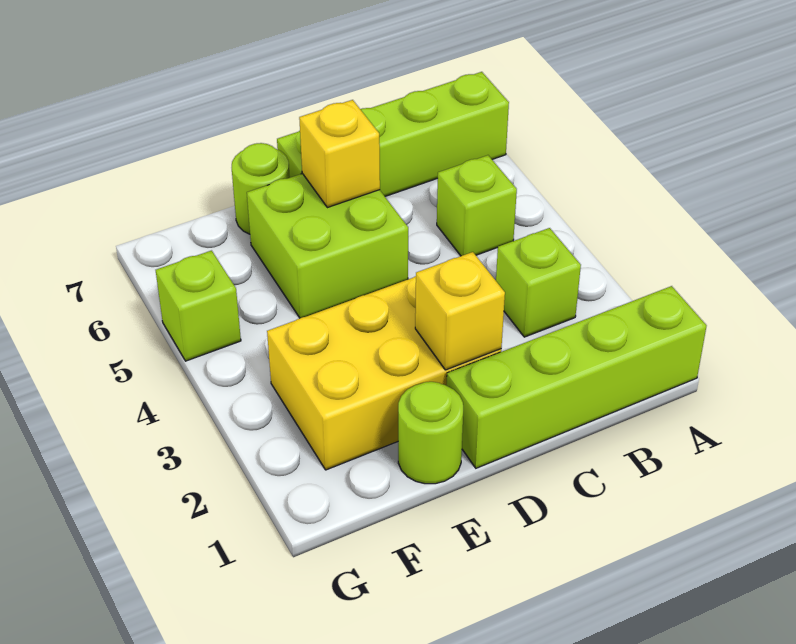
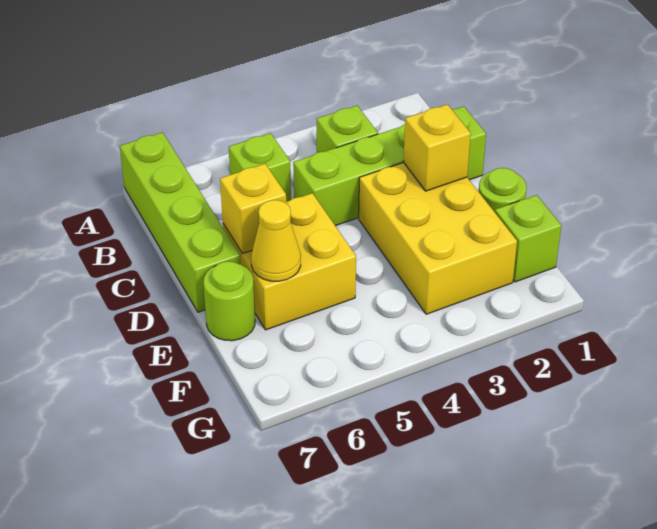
lime brick A1:D1 level 1 -> lime brick C1:C4 level 1
lime brick D5:E6 level 1 -> yellow brick D5:E6 level 1
none -> yellow cone E6 level 2
lime brick G5 level 1 -> lime brick F1 level 1

